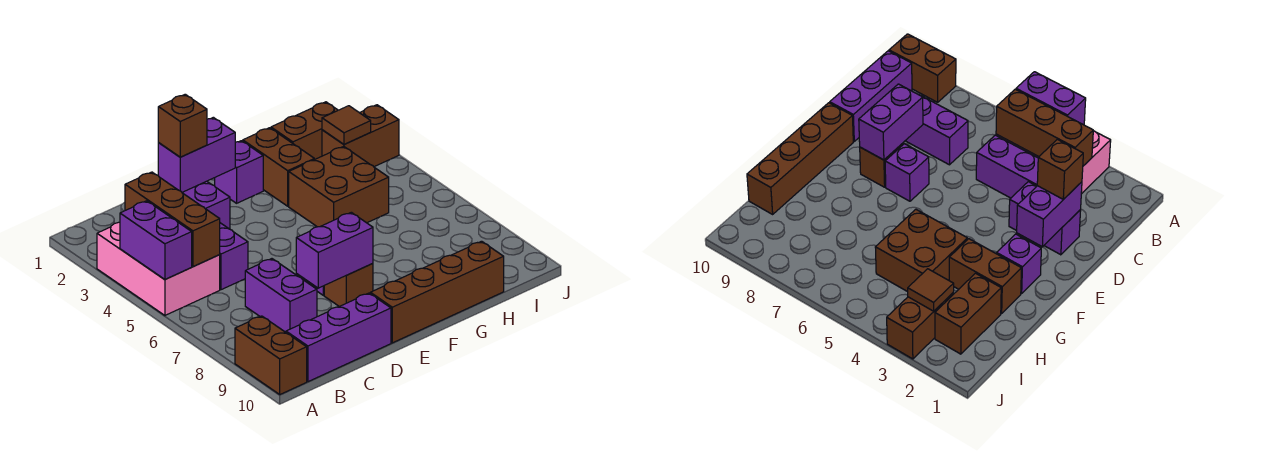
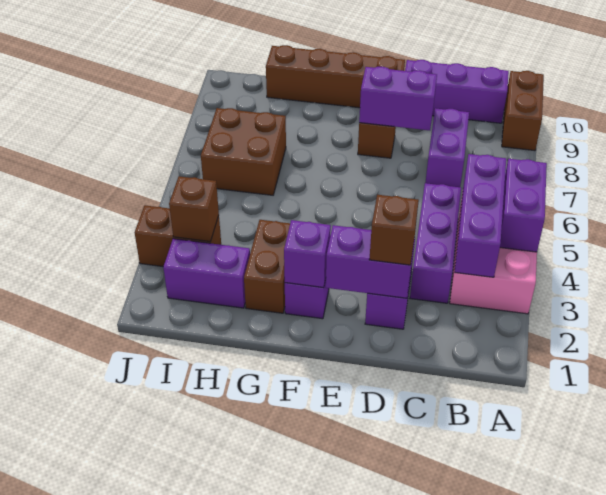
brown brick B3:B5 level 2 -> purple brick B3:B5 level 2
purple brick E7 level 1 -> purple brick F2 level 2
brown brick G4:H5 level 1 -> brown brick H6:I7 level 1
brown brick H2:I2 level 1 -> purple brick H2:I2 level 1
brown tile I3 level 2 -> brown brick I3 level 2

